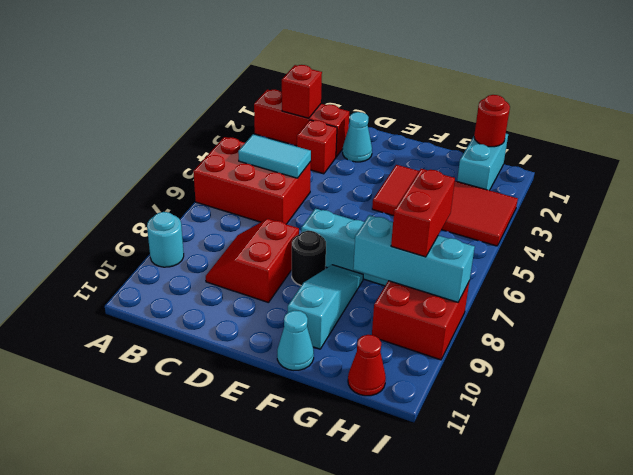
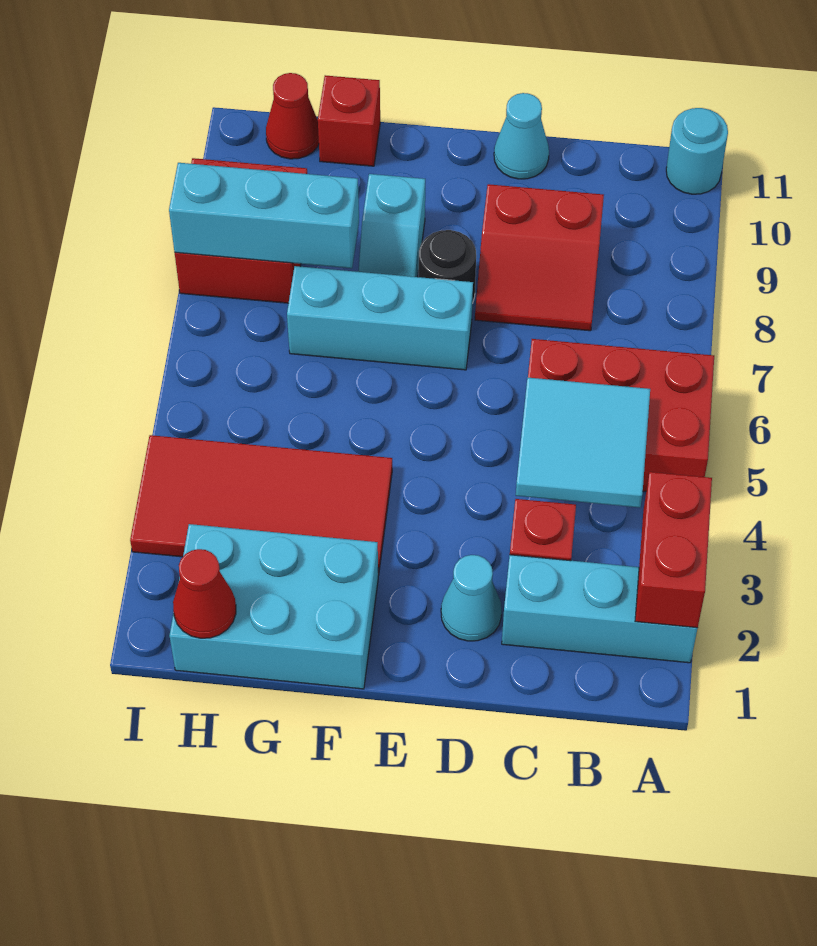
red brick A2:C2 level 1 -> cyan brick A2:C2 level 1
cyan round brick A9 level 1 -> cyan round brick A11 level 1
red brick B2 level 2 -> red brick G11 level 1
cyan tile B5:C5 level 2 -> cyan tile B4:C5 level 2
red slope C8:D9 level 1 top D -> red slope C8:D9 level 1 top 9
cyan slope F8:F10 level 1 top 10 -> cyan slope F8:F9 level 1 top 9
cyan cone F11 level 1 -> cyan cone D11 level 1
cyan brick H1:H2 level 1 -> cyan brick F1:H2 level 1
red round brick H1 level 2 -> red cone H1 level 2
red brick H7:H8 level 3 -> red brick A2:A3 level 2

